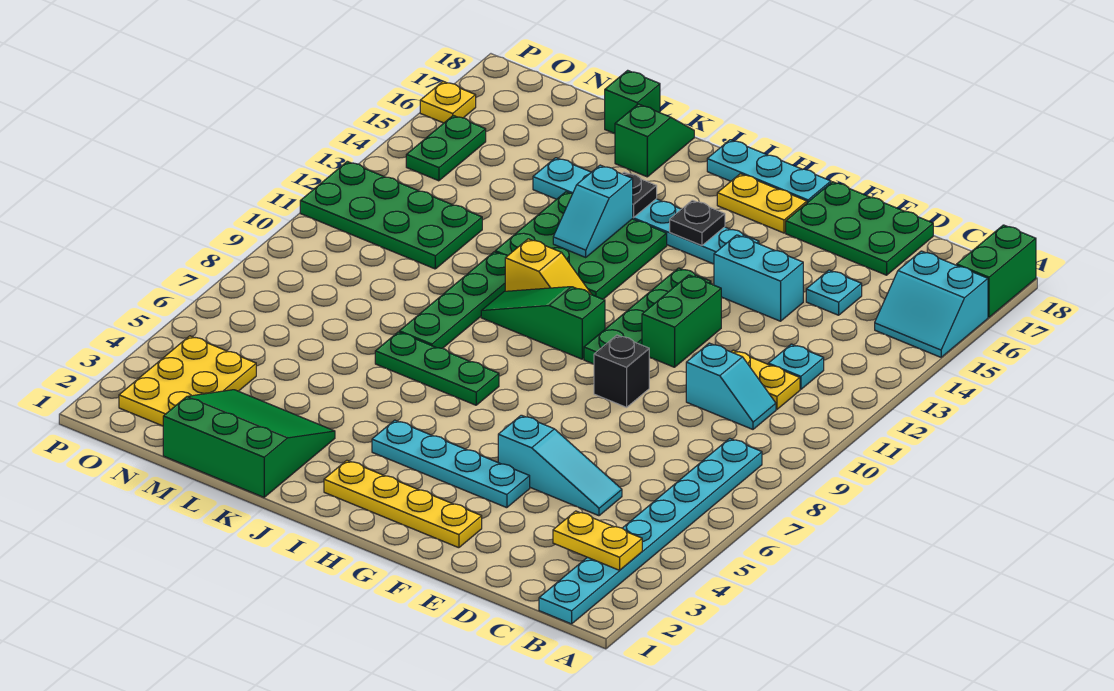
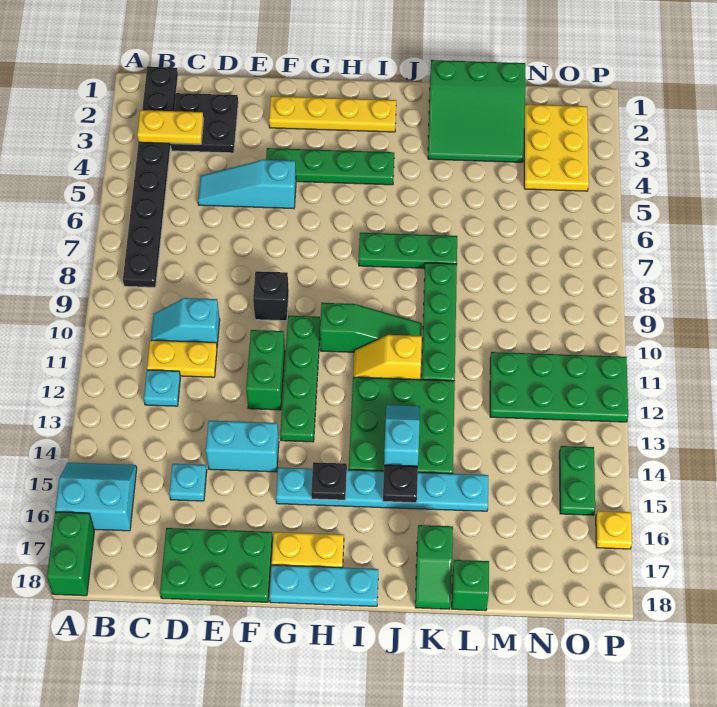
cyan plate B1:B8 level 1 -> black plate B1:B8 level 1
none -> black plate C2:D3 level 1
cyan plate F4:I4 level 1 -> green plate F4:I4 level 1

